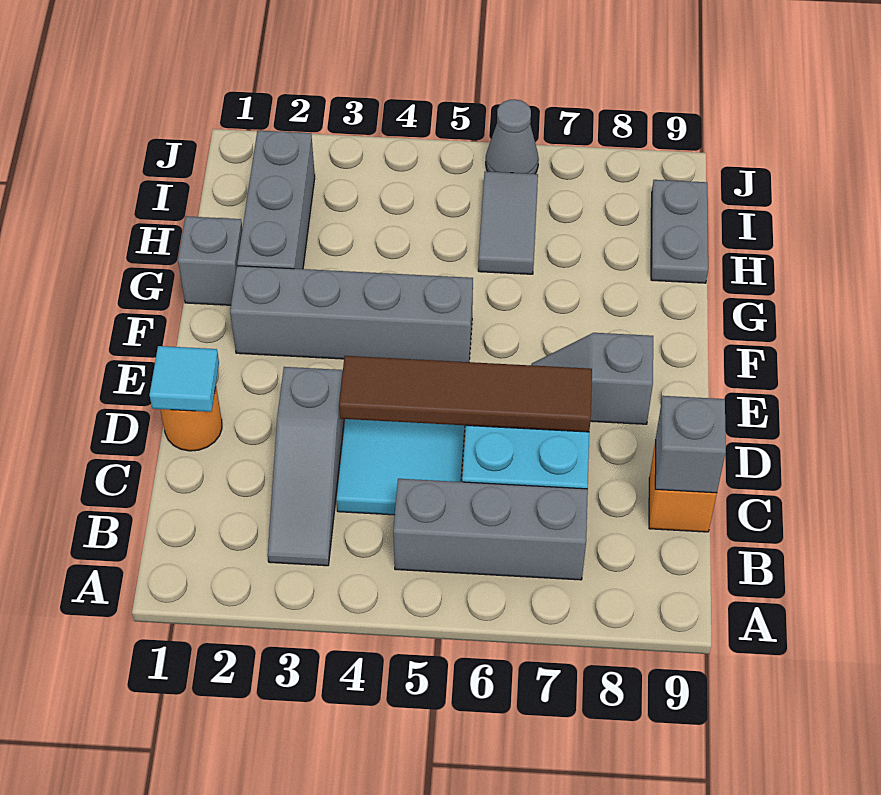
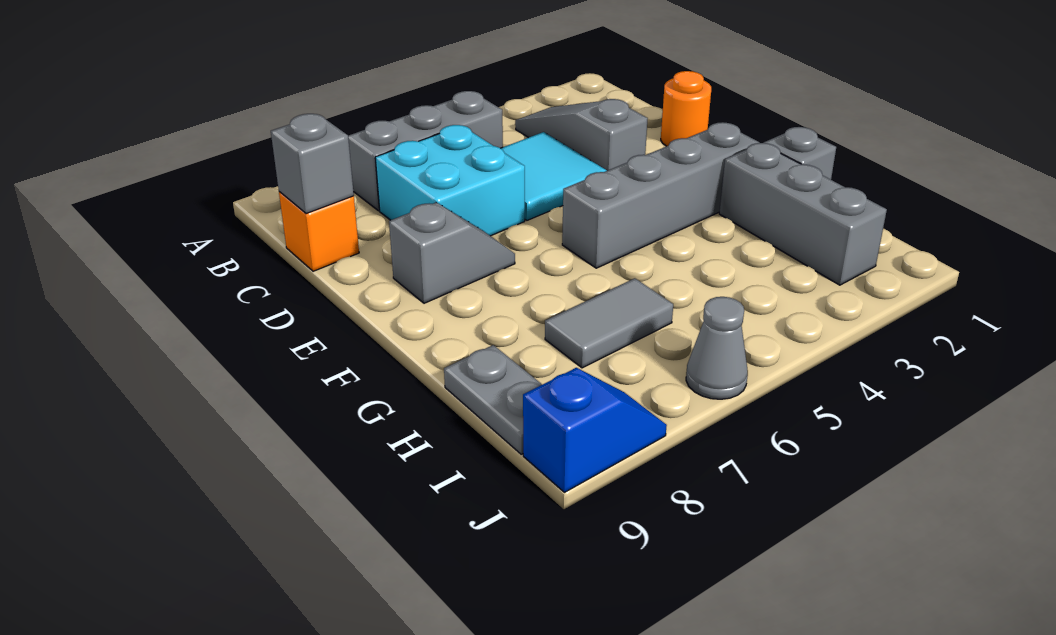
cyan tile D1 level 2 -> none
brown tile D4:D7 level 2 -> none
grey tile H6:I6 level 1 -> grey tile H6:H7 level 1
none -> blue slope J8:J9 level 1 top 9

